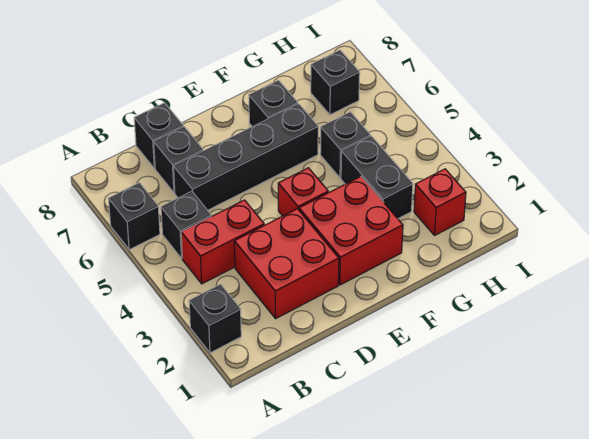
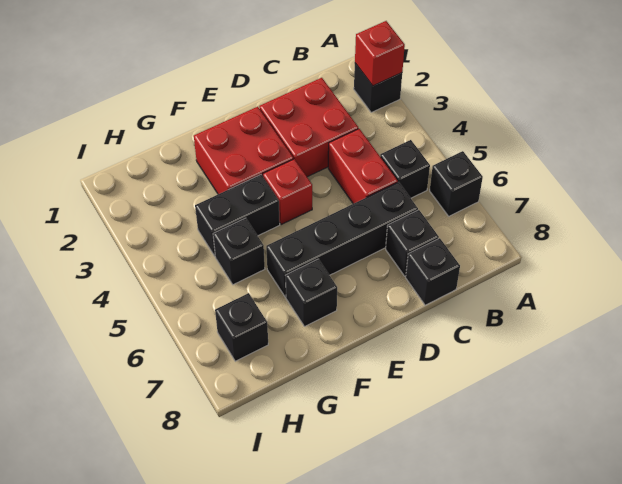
red brick B4:C4 level 1 -> red brick C4:C5 level 1
black brick G3:G4 level 1 -> black brick F4:G4 level 1
red brick H2 level 1 -> red brick A2 level 2

